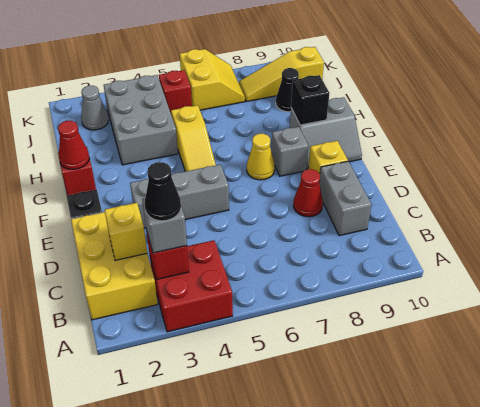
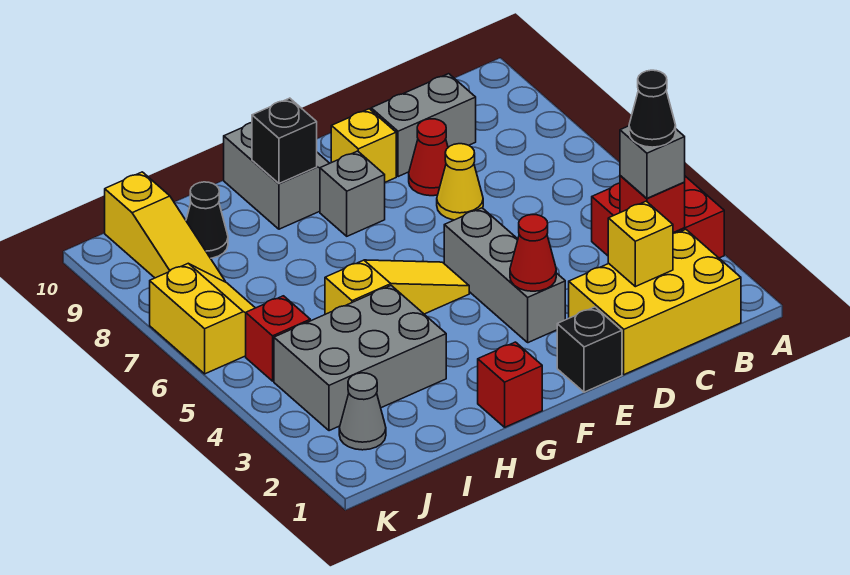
yellow cone F7 level 1 -> yellow cone D7 level 1
red cone G1 level 2 -> red cone E3 level 2
yellow slope J6:K7 level 1 top 6 -> yellow slope J6:K7 level 1 top K

